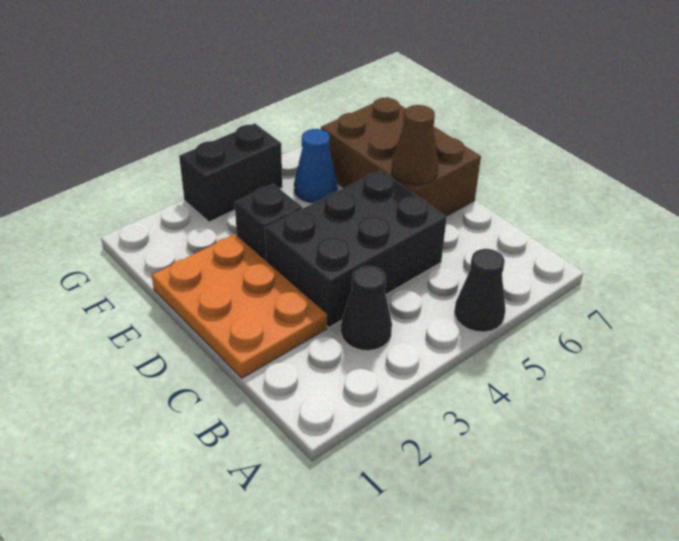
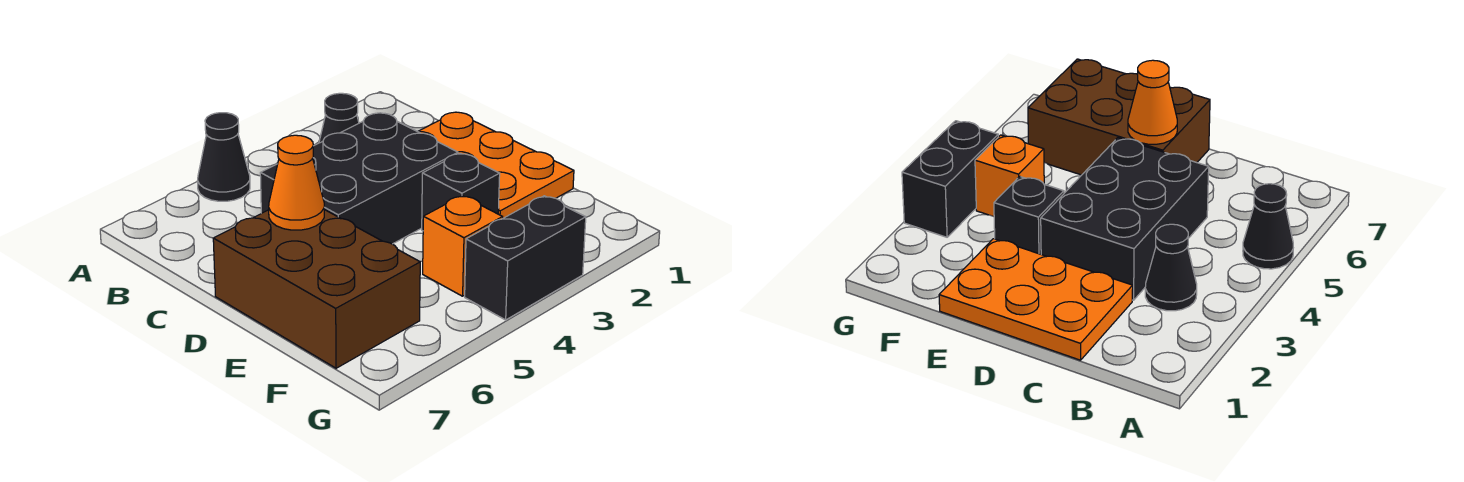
brown cone D6 level 2 -> orange cone D6 level 2
none -> orange brick F4 level 1
blue cone F5 level 1 -> none

